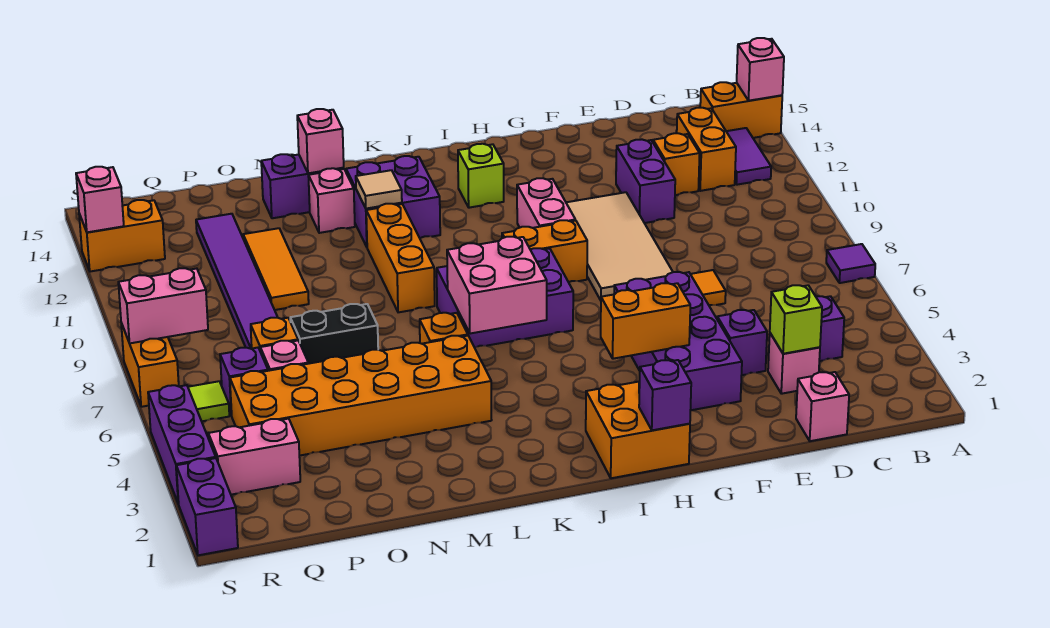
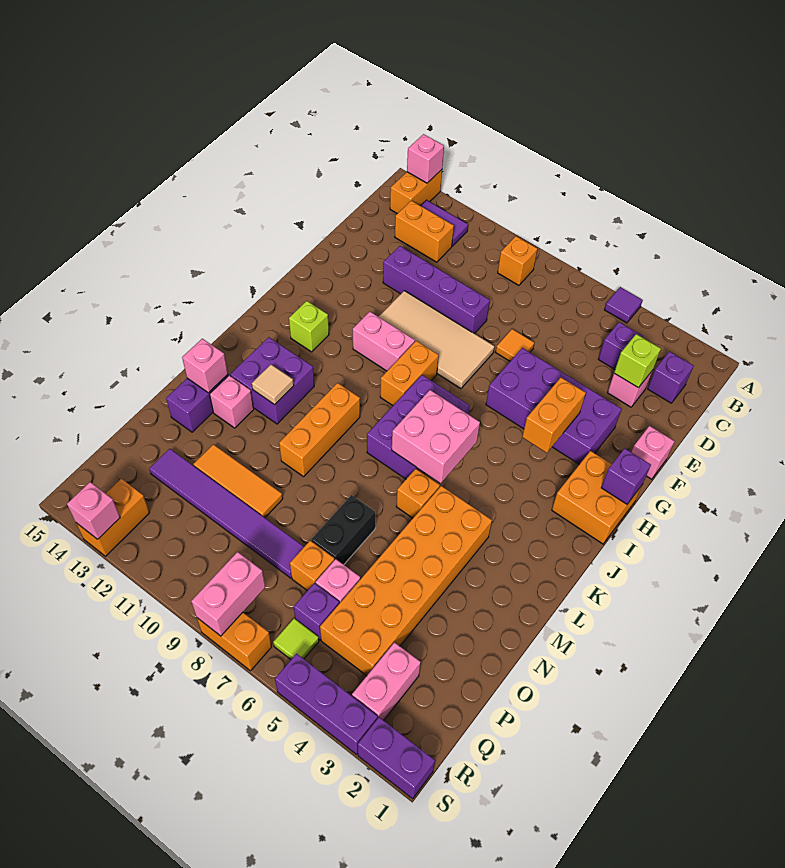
purple tile A7 level 1 -> purple tile A5 level 1
pink brick D1 level 1 -> pink brick F1 level 1
orange brick D12 level 1 -> orange brick B9 level 1
purple brick E4 level 1 -> purple brick C2 level 1
purple brick E11:E12 level 1 -> purple brick E9:E12 level 1
orange brick L9:L11 level 1 -> orange brick K10:M10 level 1

